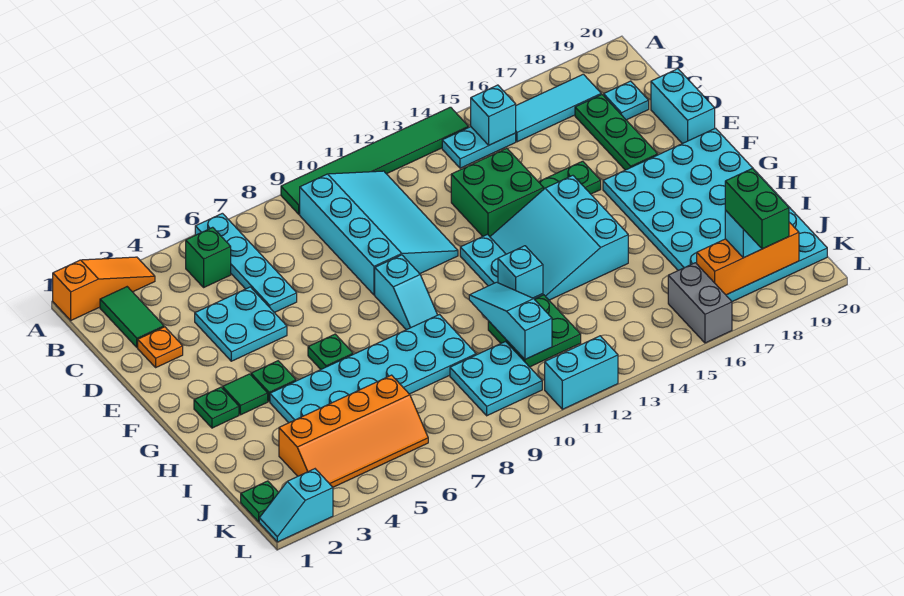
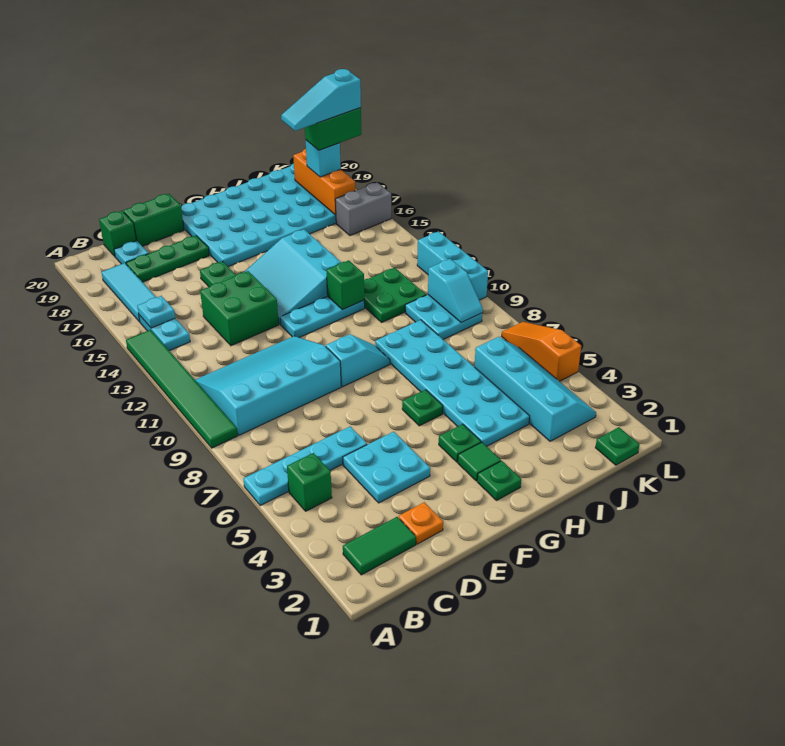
orange slope A1:A3 level 1 top 1 -> orange slope L5:L7 level 1 top 5
cyan brick B15 level 2 -> cyan plate B15 level 2
none -> green brick C20 level 1
cyan brick D20:E20 level 1 -> green brick D20:E20 level 1
cyan slope F13:H15 level 1 top 15 -> cyan slope F13:H15 level 1 top H
cyan slope H11:J11 level 2 top J -> cyan slope J18:L18 level 5 top L
cyan brick H12 level 2 -> green brick H12 level 2
orange slope J3:K6 level 1 top J -> cyan slope J3:K6 level 1 top J
cyan slope L1:L2 level 1 top 2 -> cyan slope K9:K10 level 2 top 10
cyan brick L11:L12 level 1 -> cyan brick L10:L12 level 1

